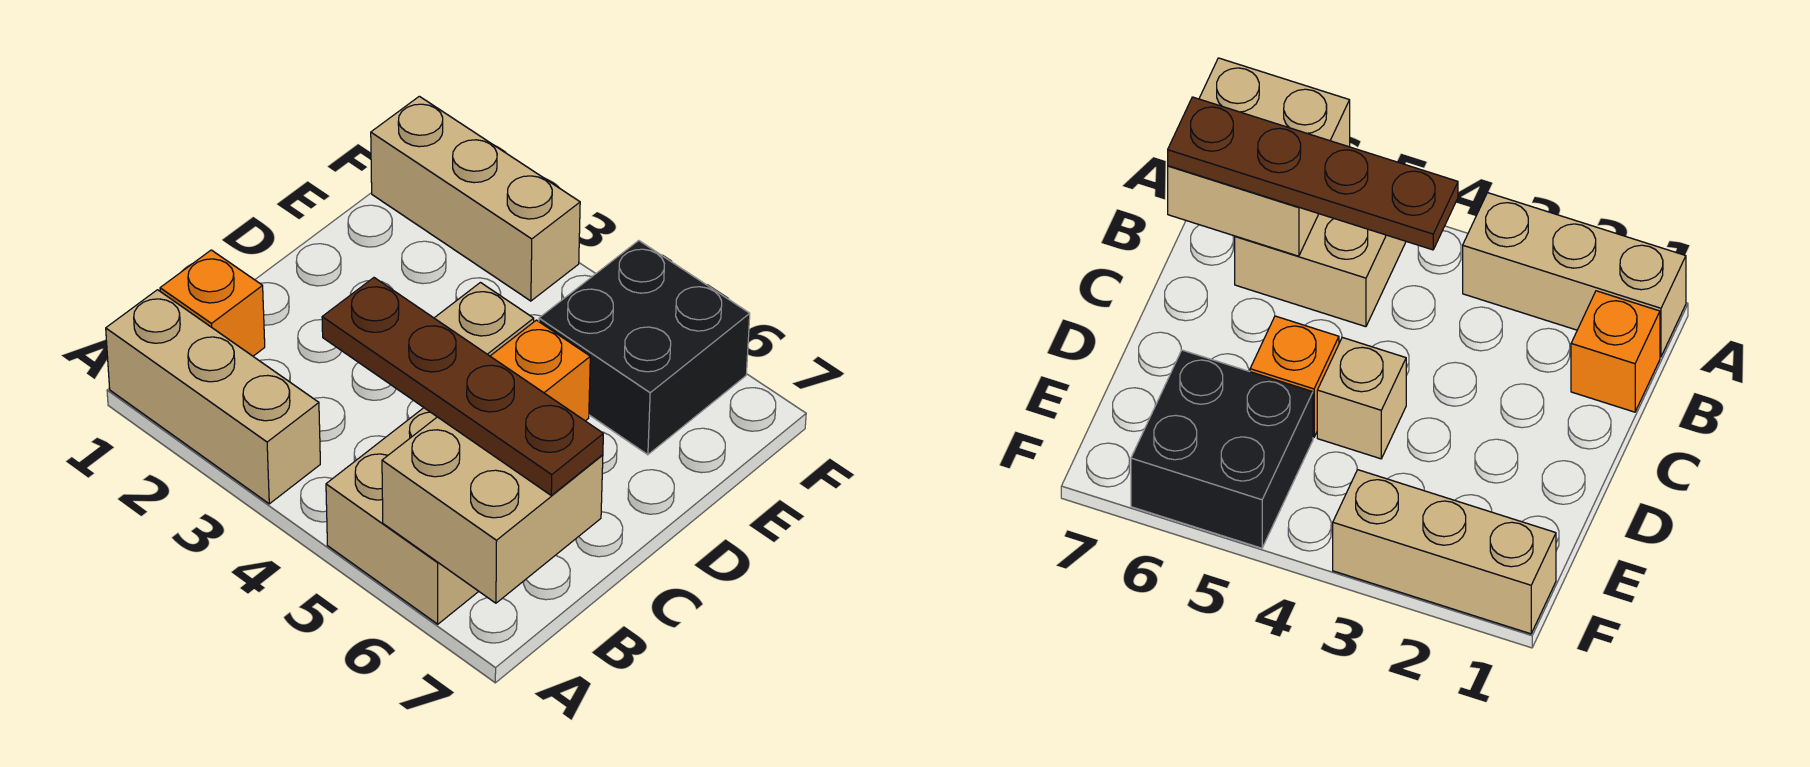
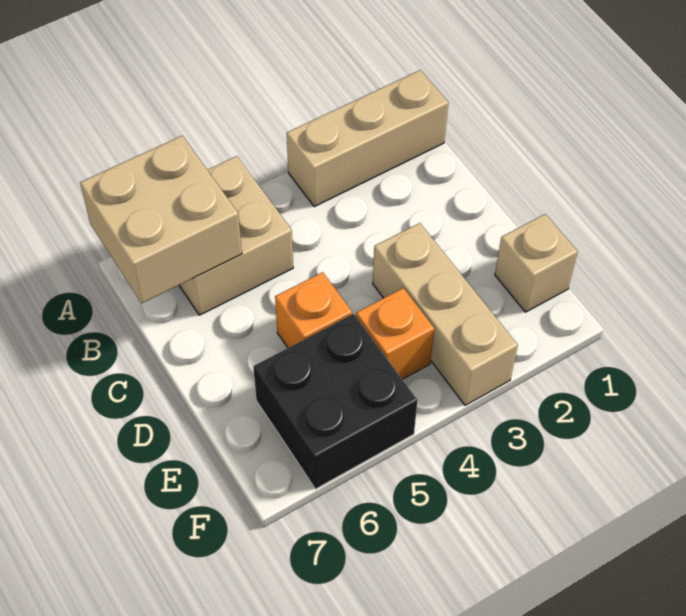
orange brick B1 level 1 -> orange brick E4 level 1
brown plate B4:B7 level 3 -> none
tan brick D4 level 1 -> tan brick E1 level 1
tan brick F1:F3 level 1 -> tan brick D3:F3 level 1

